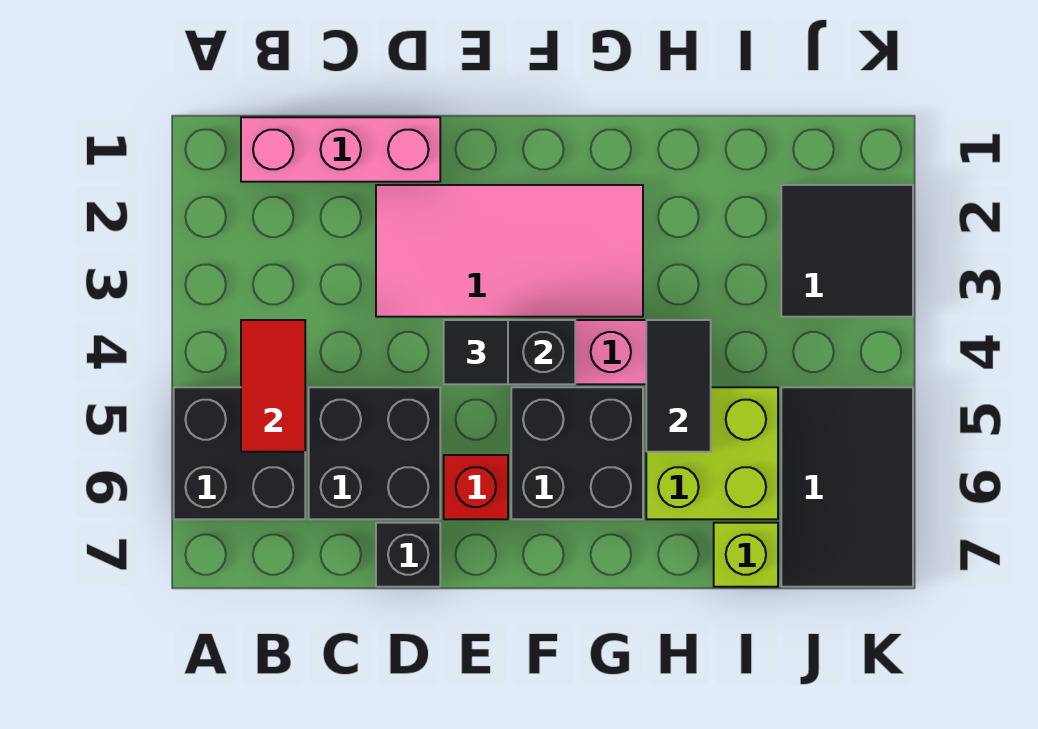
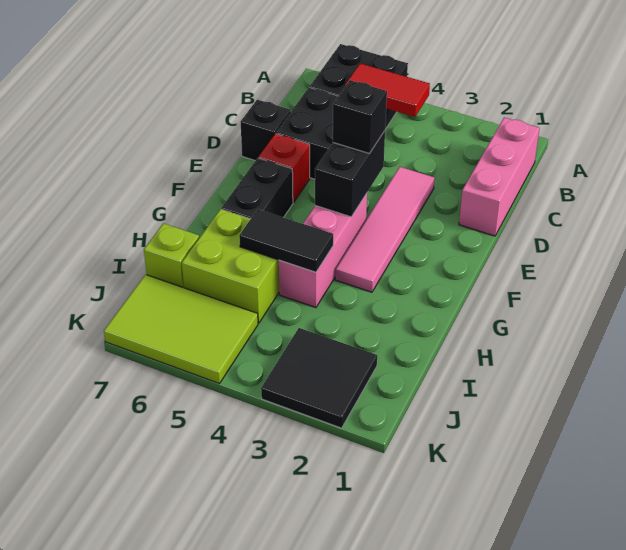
pink tile D2:G3 level 1 -> pink tile D3:G3 level 1
black tile E4 level 3 -> black brick E4 level 3
black brick F5:G6 level 1 -> black brick F6:G6 level 1
black tile J5:K7 level 1 -> lime tile J5:K7 level 1

